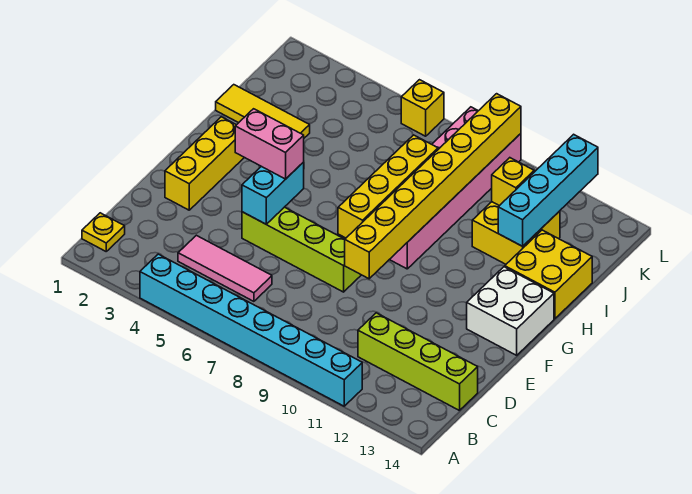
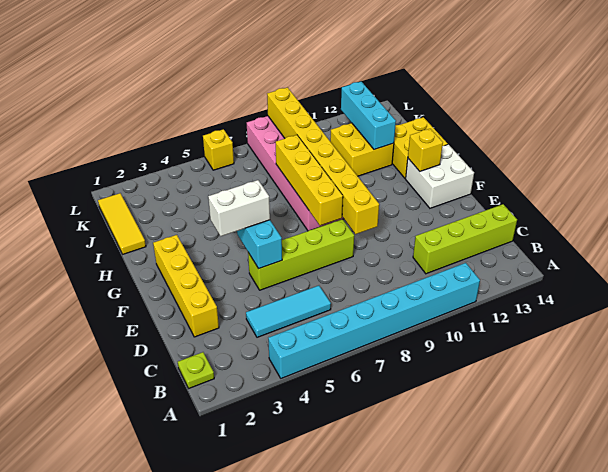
yellow plate B1 level 1 -> lime plate B1 level 1
pink tile C4:C6 level 1 -> cyan tile C4:C6 level 1
yellow brick E2:G2 level 1 -> yellow brick D2:G2 level 1
pink brick F4:F5 level 3 -> white brick F4:F5 level 3
yellow tile I1:I3 level 1 -> yellow tile I1:K1 level 1
cyan brick I12:L12 level 2 -> cyan brick I12:K12 level 2
yellow brick J11 level 2 -> yellow brick G13 level 2

